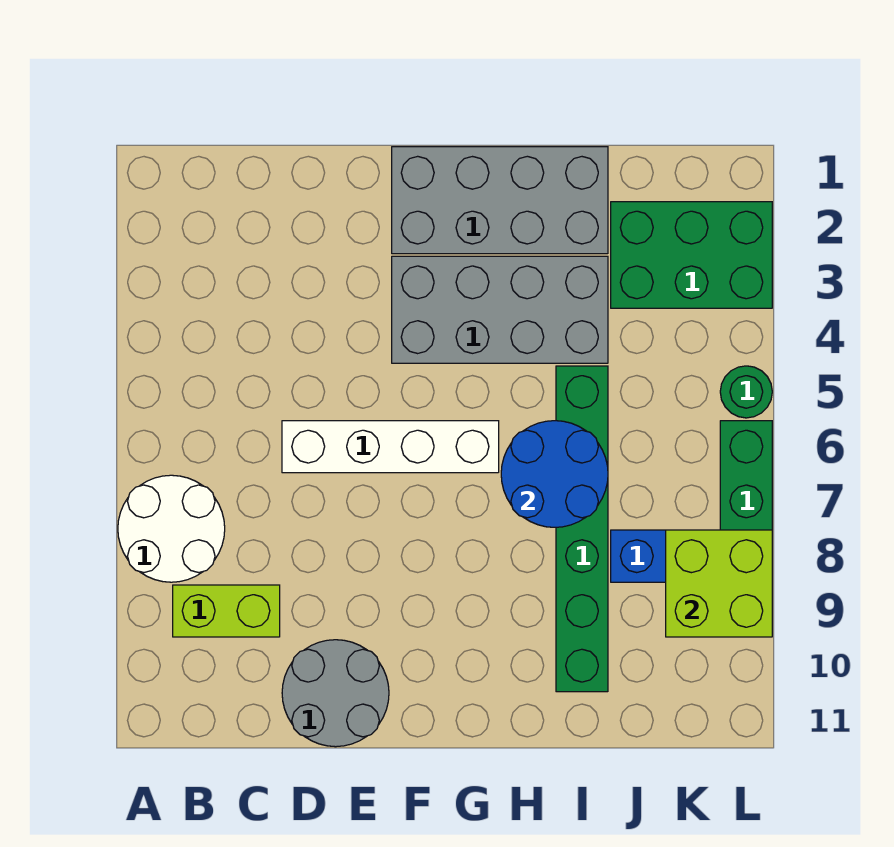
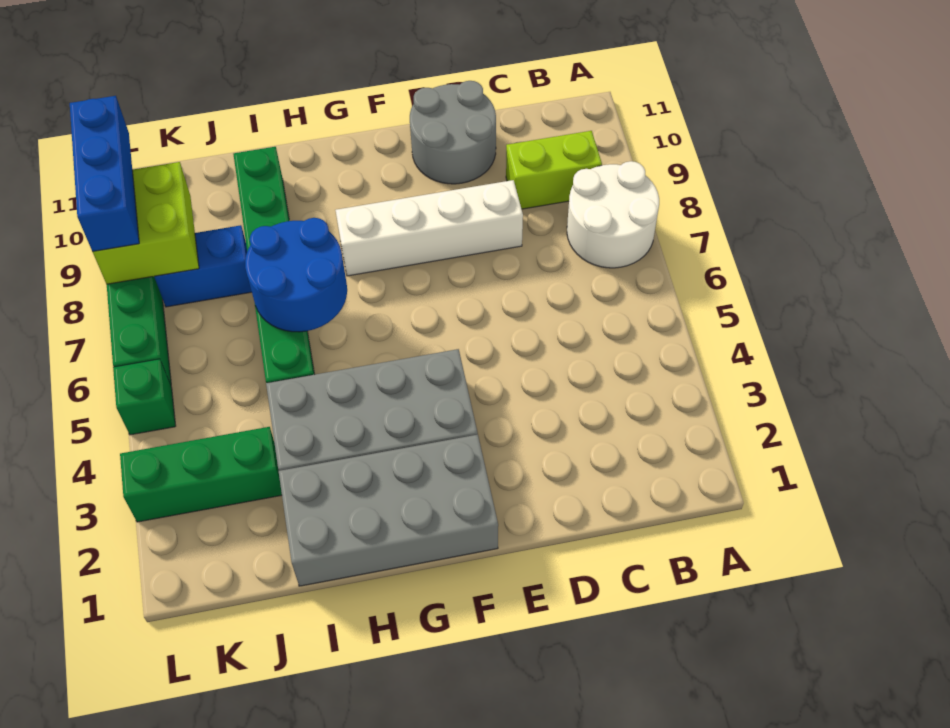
white brick D6:G6 level 1 -> white brick D8:G8 level 1
green brick J2:L3 level 1 -> green brick J3:L3 level 1
green round brick L5 level 1 -> green brick L5 level 1
none -> blue brick L8:L10 level 3

